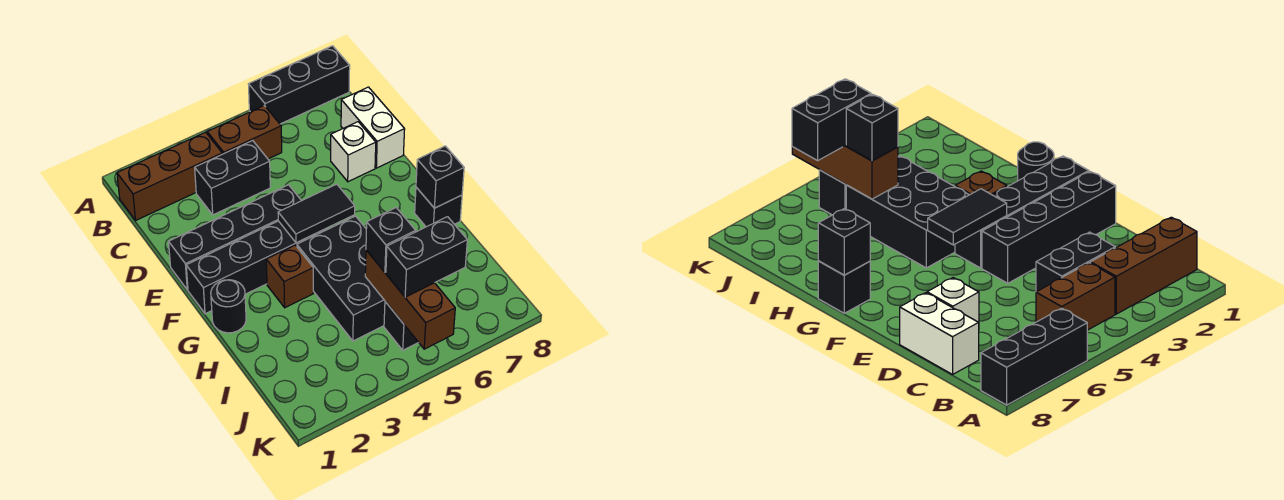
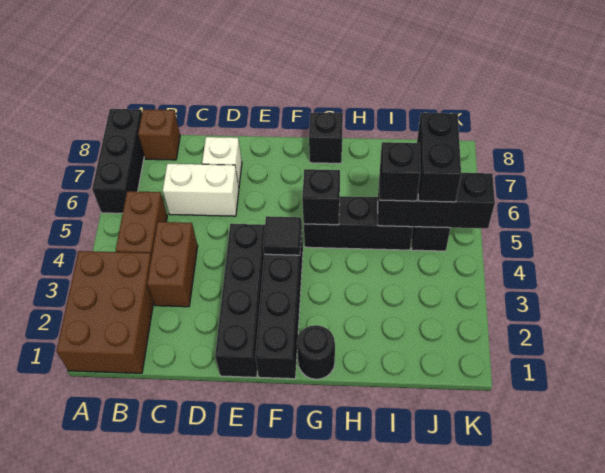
brown brick B1:B3 level 1 -> brown brick A1:B3 level 1
black brick C3:C4 level 1 -> brown brick C3:C4 level 1
white brick C8:D8 level 1 -> white brick C6:D6 level 1
black tile F4:F5 level 2 -> black tile F4 level 2
brown brick G3 level 1 -> brown brick B8 level 1
black brick G4:I5 level 1 -> black brick G5:I5 level 1
black brick G8 level 2 -> black brick G5 level 2
brown brick I5:K5 level 2 -> black brick I5:K5 level 2

